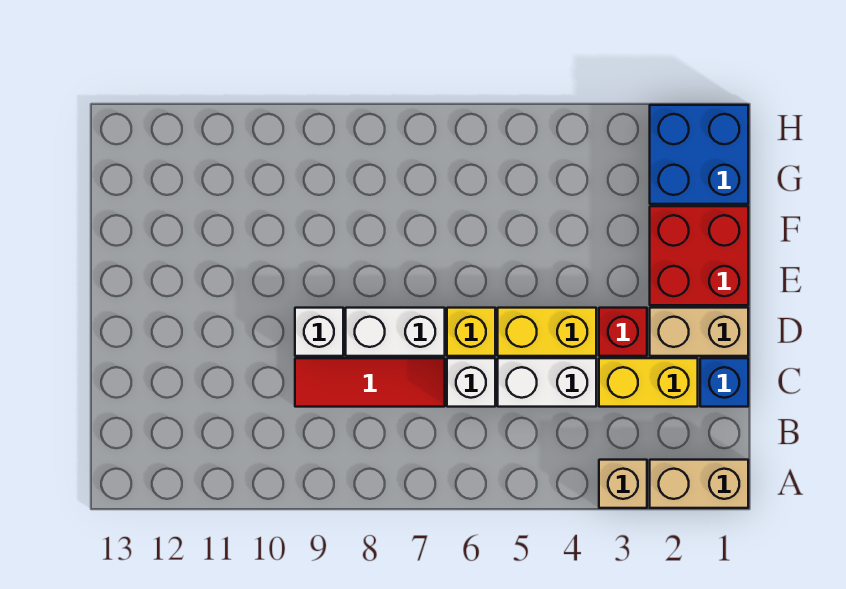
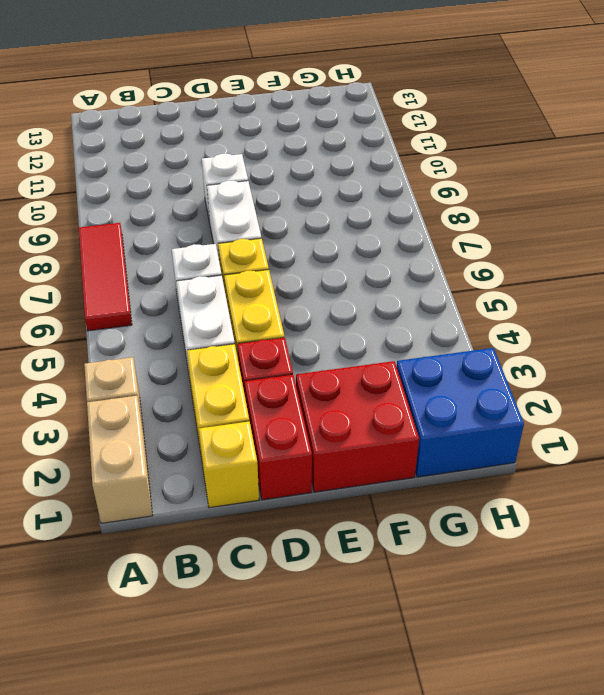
blue brick C1 level 1 -> yellow brick C1 level 1
red tile C7:C9 level 1 -> red tile A6:A8 level 1
tan brick D1:D2 level 1 -> red brick D1:D2 level 1

